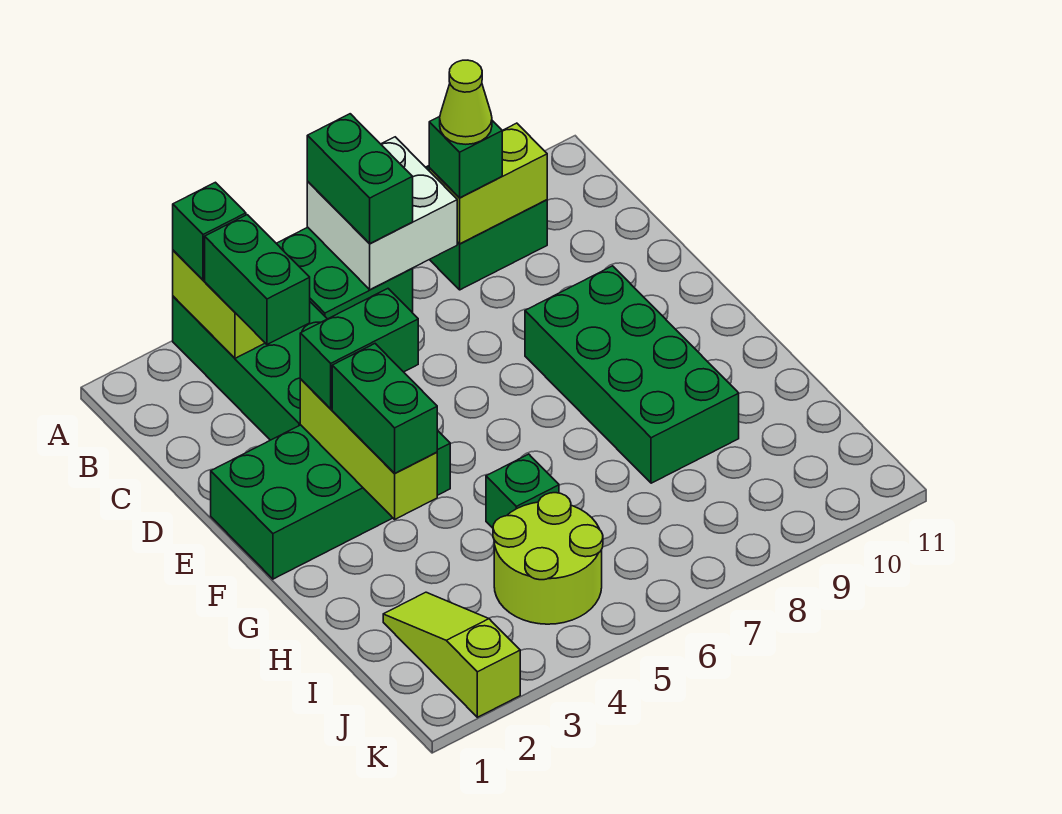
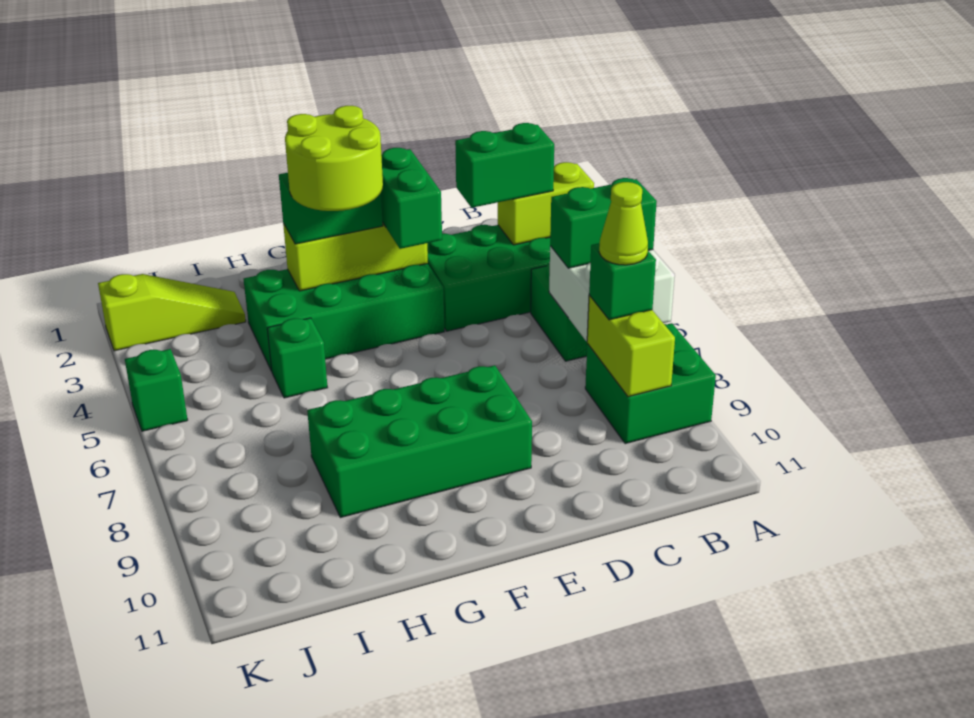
green brick A3 level 3 -> green brick K5 level 1
green brick E1:F4 level 1 -> green brick E3:H4 level 1
lime round brick I4:J5 level 1 -> lime round brick F3:G4 level 4

